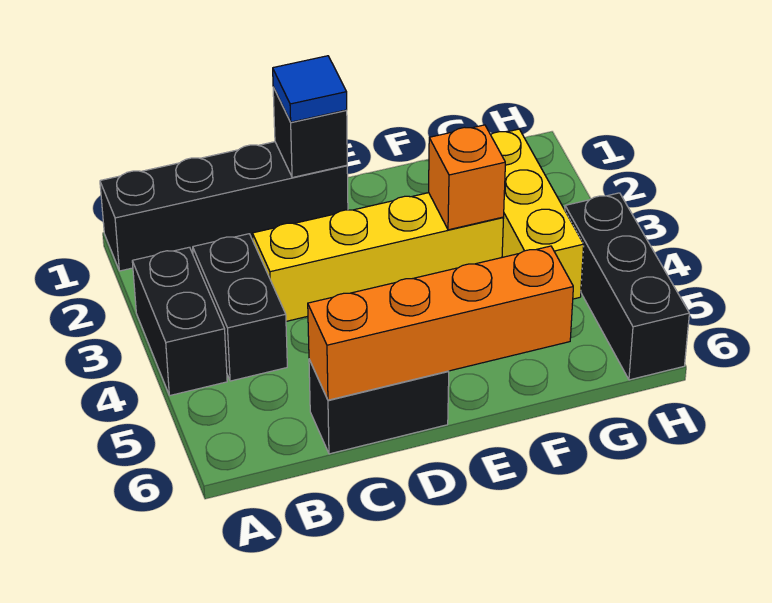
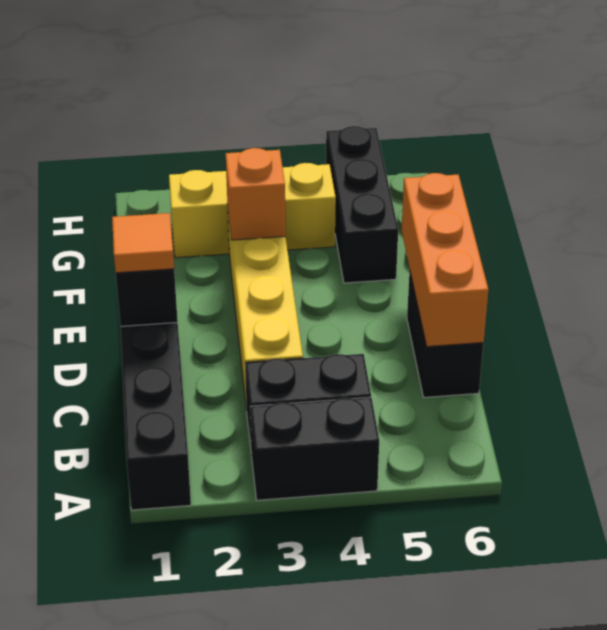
orange brick C6:F6 level 2 -> orange brick C6:E6 level 2
blue tile D1 level 3 -> orange tile D1 level 3
black brick H4:H6 level 1 -> black brick F5:H5 level 1

